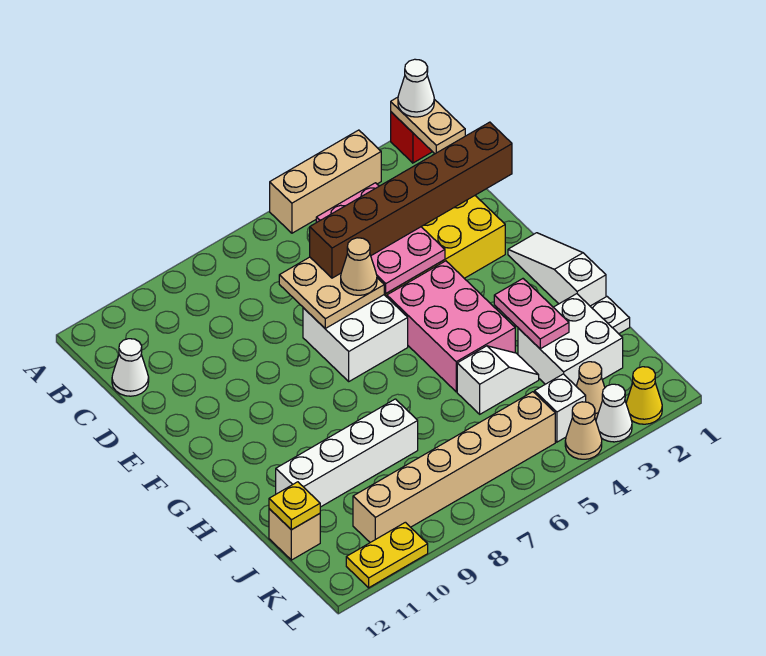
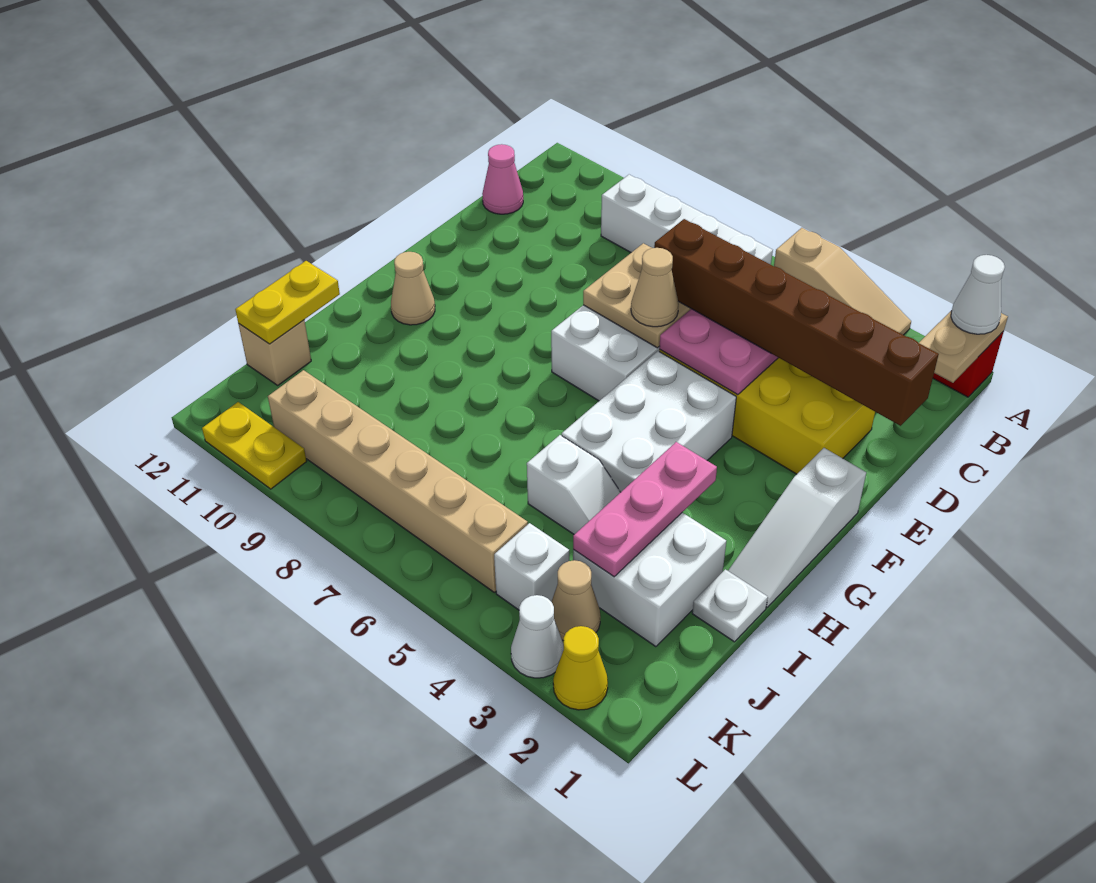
tan brick A3:A5 level 1 -> tan slope A3:A5 level 1 top 5
white cone C12 level 1 -> pink cone C12 level 1
white slope F1:H1 level 1 top H -> white slope F1:H1 level 1 top F
pink brick F4:H5 level 1 -> white brick F4:H5 level 1
pink plate H3:I3 level 2 -> pink plate H3:J3 level 2
white brick I8:I11 level 1 -> white brick B6:B9 level 1
yellow plate J12 level 2 -> yellow plate I12:J12 level 2
tan cone L4 level 1 -> tan cone G11 level 1

